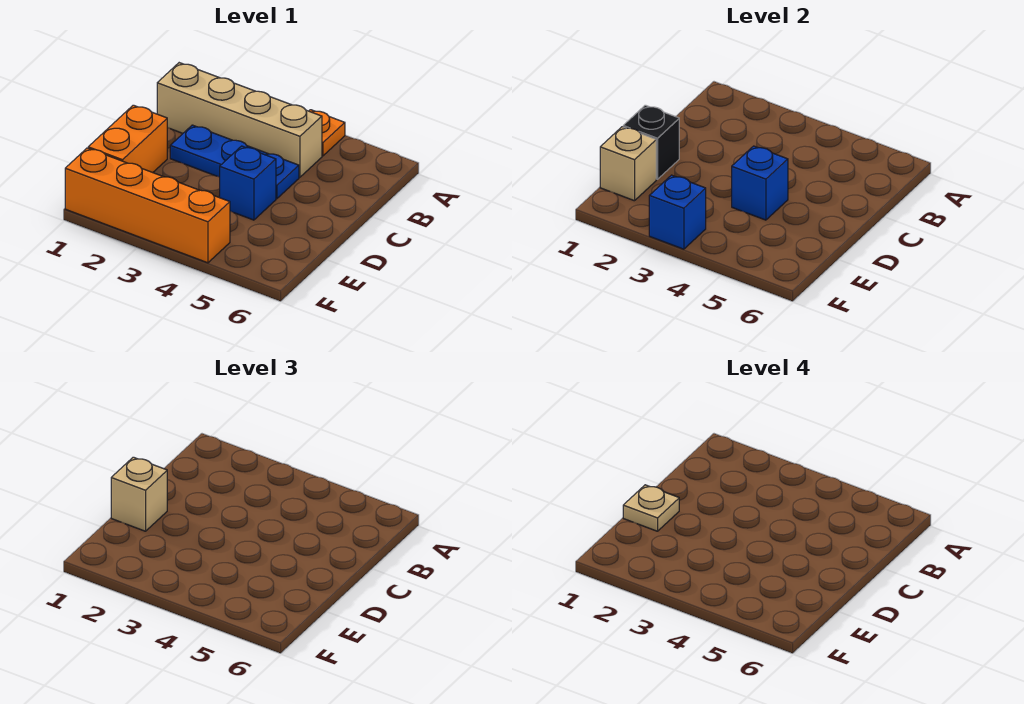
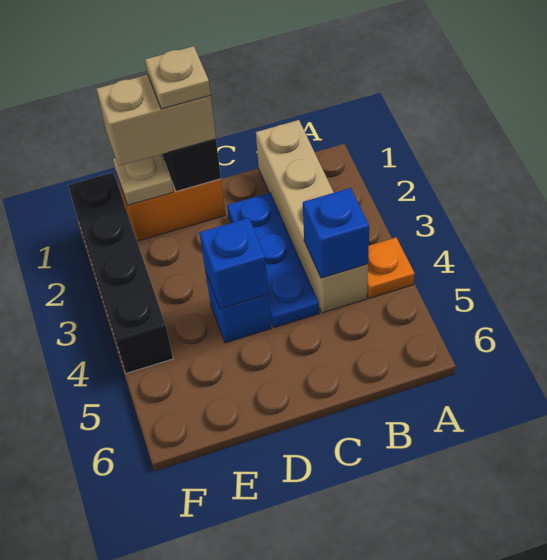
tan brick D1 level 3 -> tan brick D1:E1 level 3
tan brick E1 level 2 -> tan plate E1 level 2
orange brick F1:F4 level 1 -> black brick F1:F4 level 1
blue brick F3 level 2 -> blue brick B4 level 2

